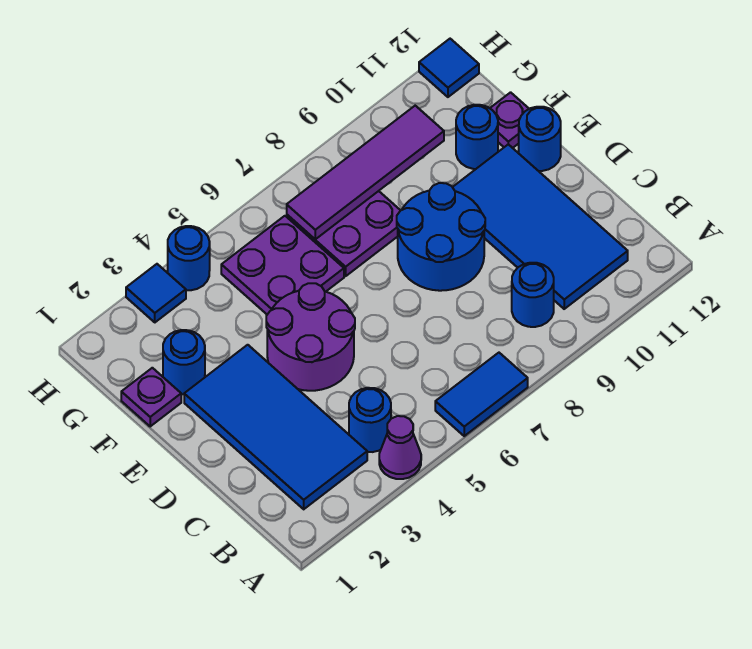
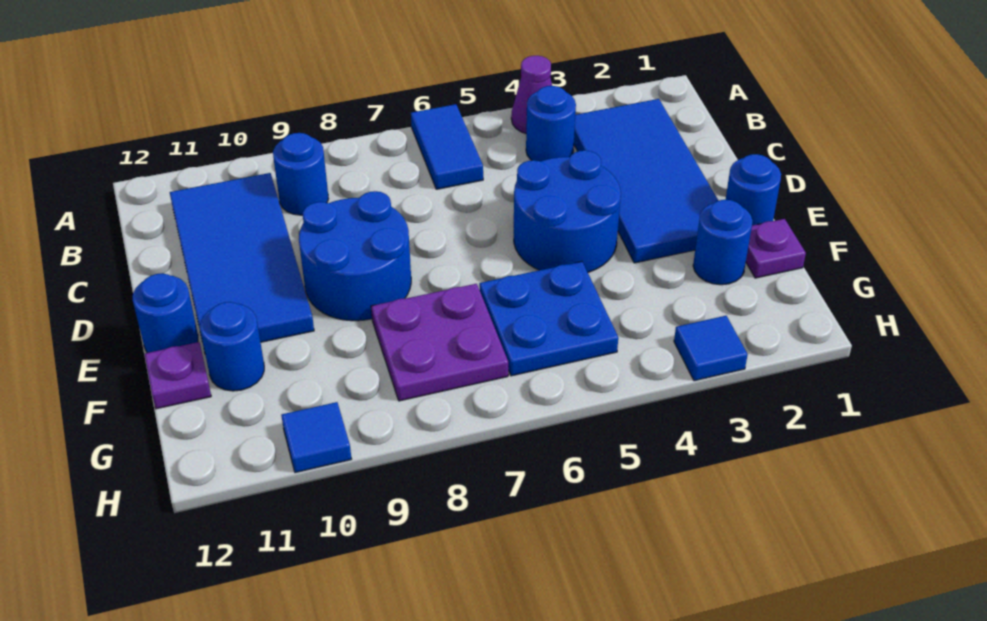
blue tile A6:A7 level 1 -> blue tile A6:B6 level 1
purple round brick D4:E5 level 1 -> blue round brick D4:E5 level 1
purple plate F5:G6 level 1 -> blue plate F5:G6 level 1
purple tile G7:G10 level 2 -> none
blue round brick H4 level 1 -> blue round brick E1 level 1
blue tile H12 level 1 -> blue tile H10 level 1

